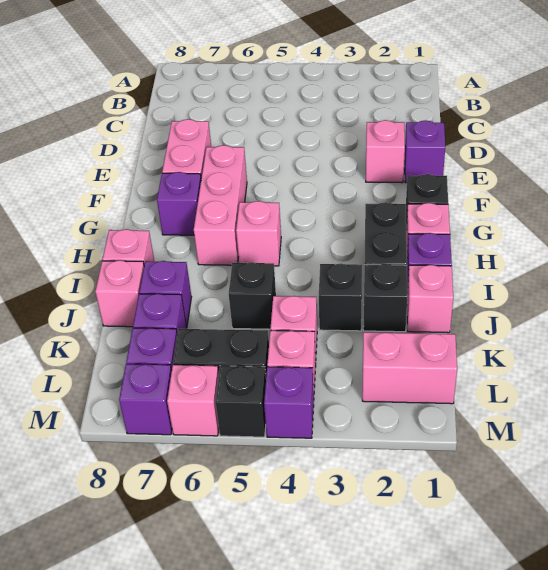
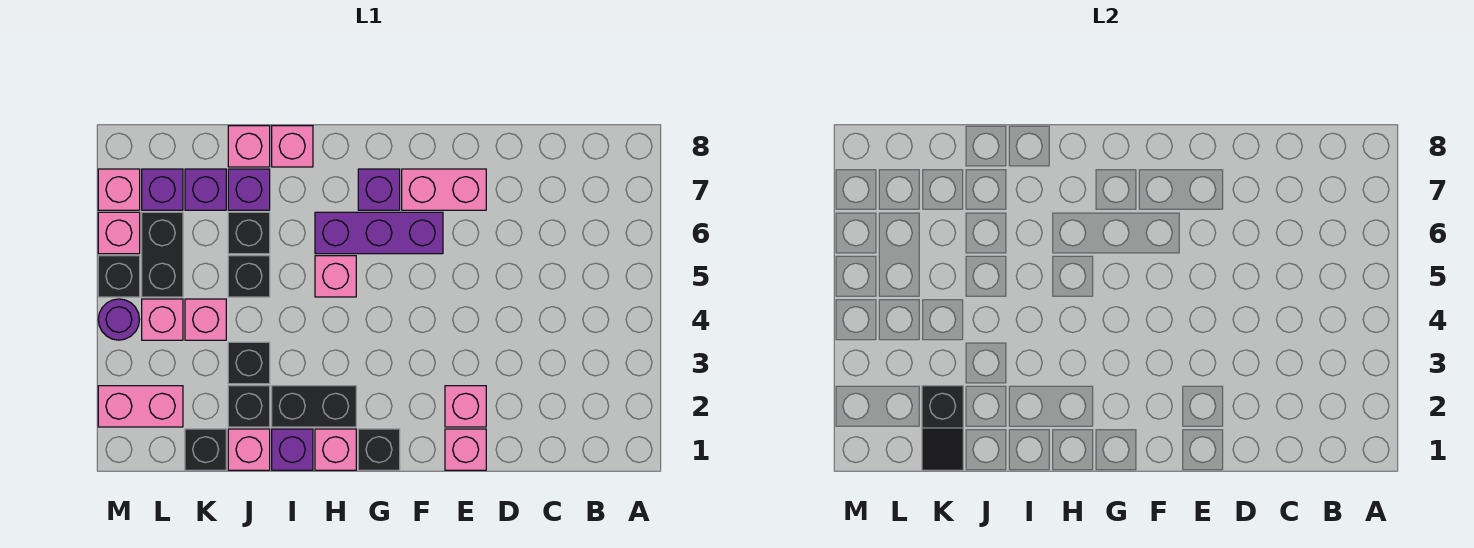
purple brick E1 level 1 -> pink brick E1 level 1
pink brick F6:H6 level 1 -> purple brick F6:H6 level 1
none -> black brick J6 level 1
none -> black brick K1 level 1
none -> black slope K1:K2 level 2 top 2
pink brick L1:L2 level 1 -> pink brick L2:M2 level 1
purple brick M4 level 1 -> purple round brick M4 level 1
purple brick M7 level 1 -> pink brick M7 level 1

